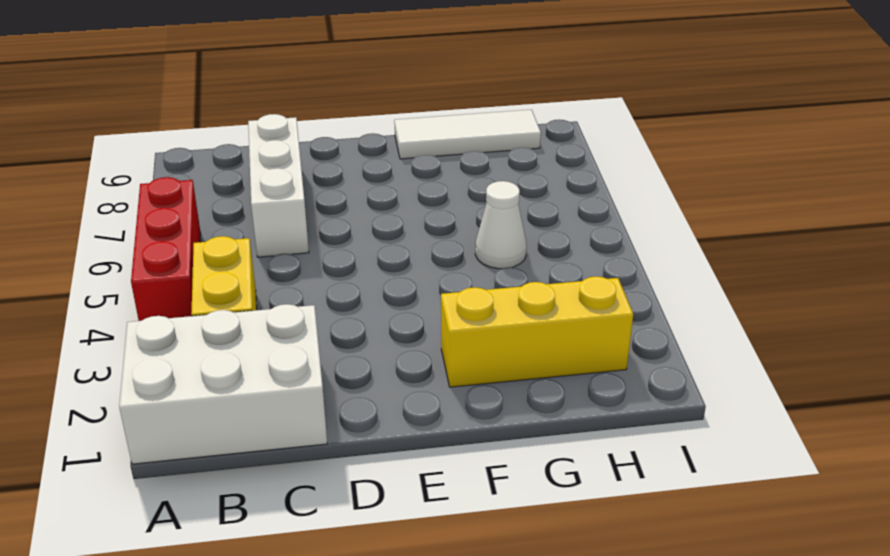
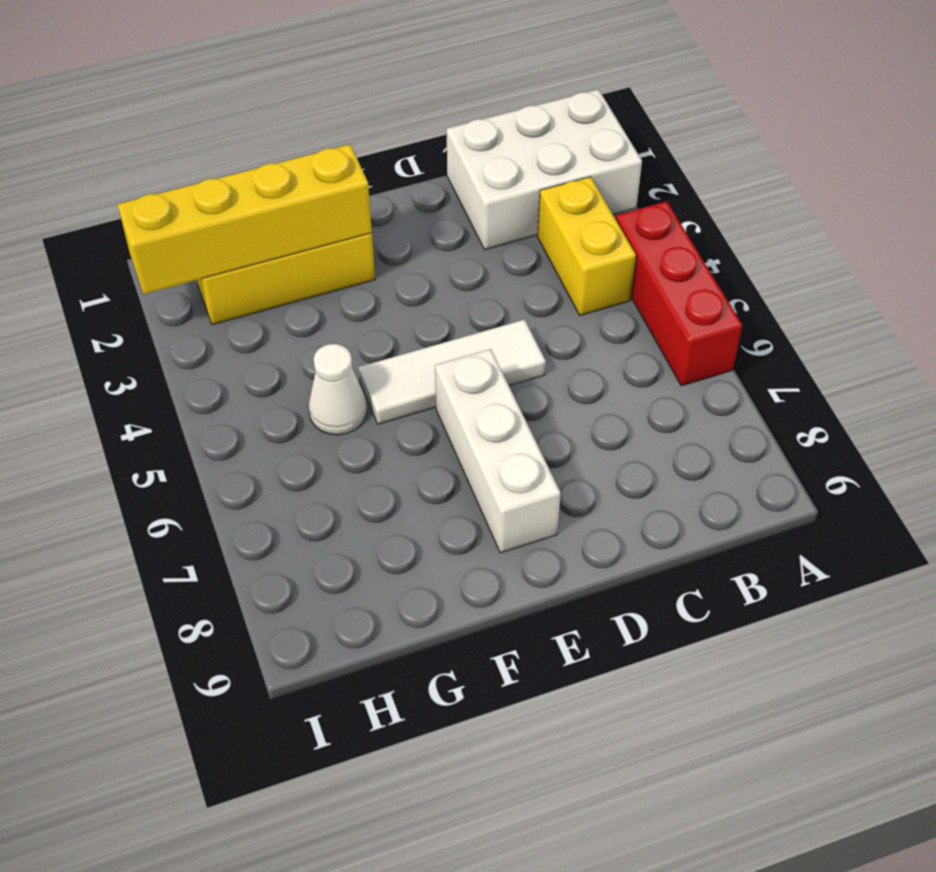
white brick C6:C8 level 1 -> white brick E6:E8 level 1
none -> yellow brick F2:I2 level 2
white tile F9:H9 level 1 -> white tile D5:F5 level 1

